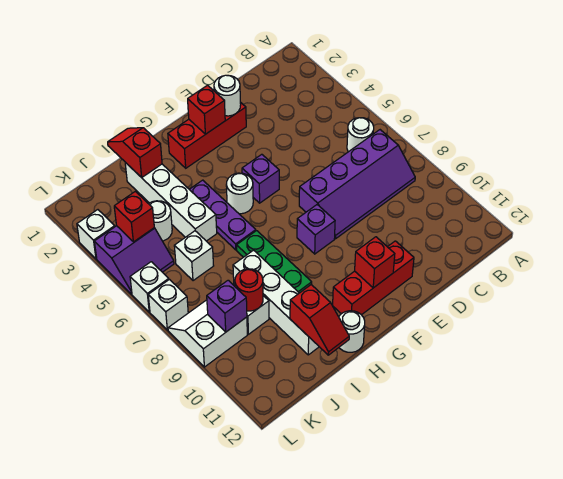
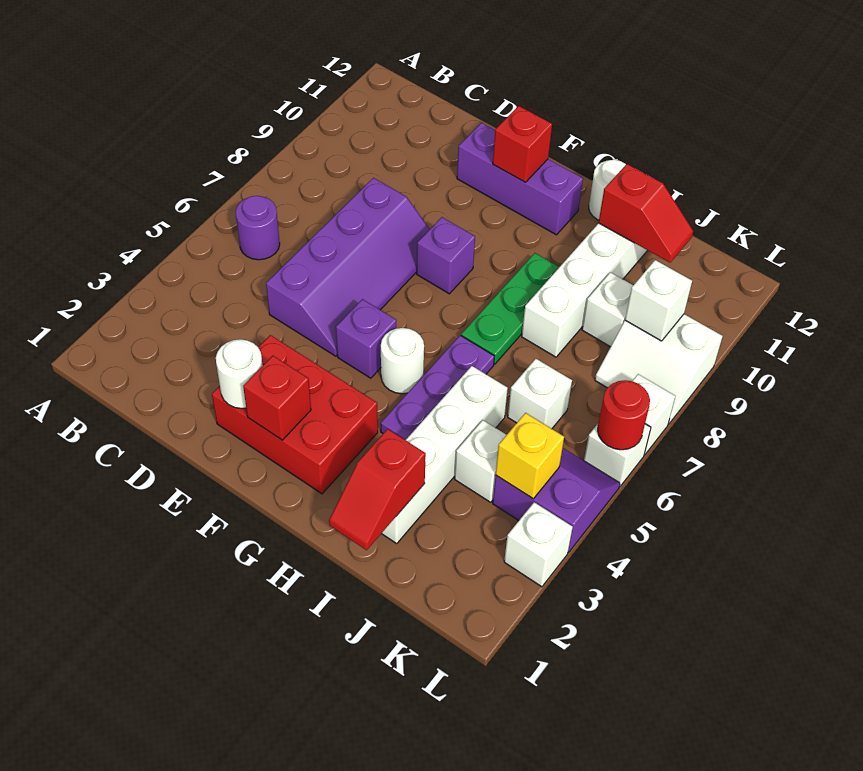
white round brick B6 level 1 -> purple round brick B6 level 1
purple slope B7:E8 level 1 top 7 -> purple slope D5:E8 level 1 top D
red brick E2:G2 level 1 -> red brick E2:G3 level 1
red brick E11:G11 level 1 -> purple brick E11:G11 level 1
red slope I11:I12 level 2 top 11 -> red slope I11:J11 level 2 top I
white round brick J4 level 1 -> white brick J4 level 1
red round brick J9 level 2 -> red round brick L6 level 2
red brick K4 level 2 -> yellow brick K4 level 2
purple brick K9 level 2 -> white brick K9 level 2

